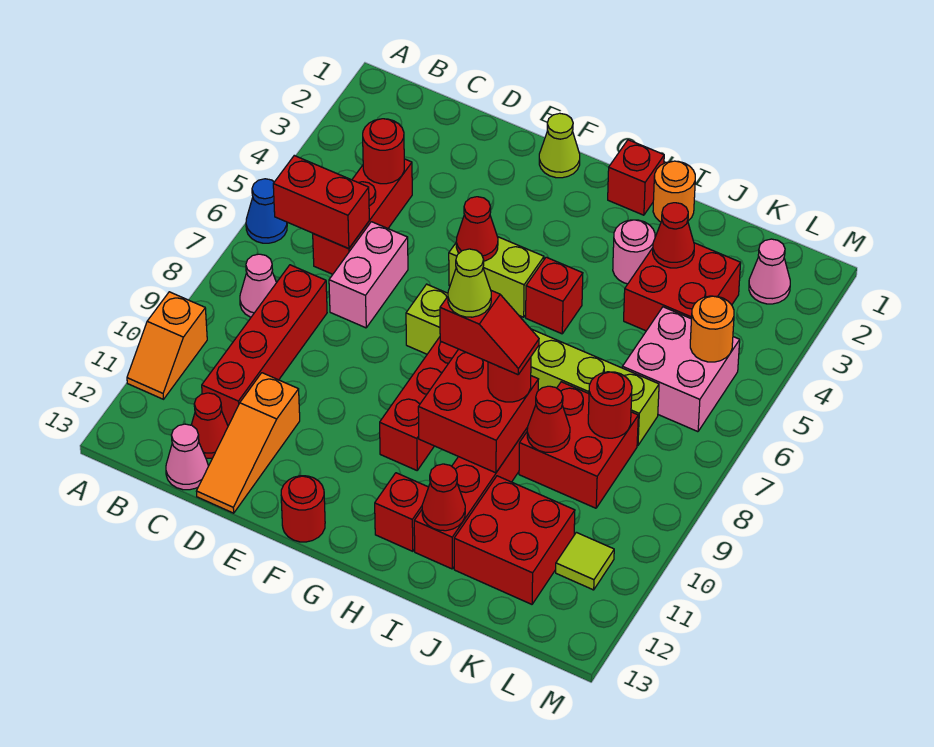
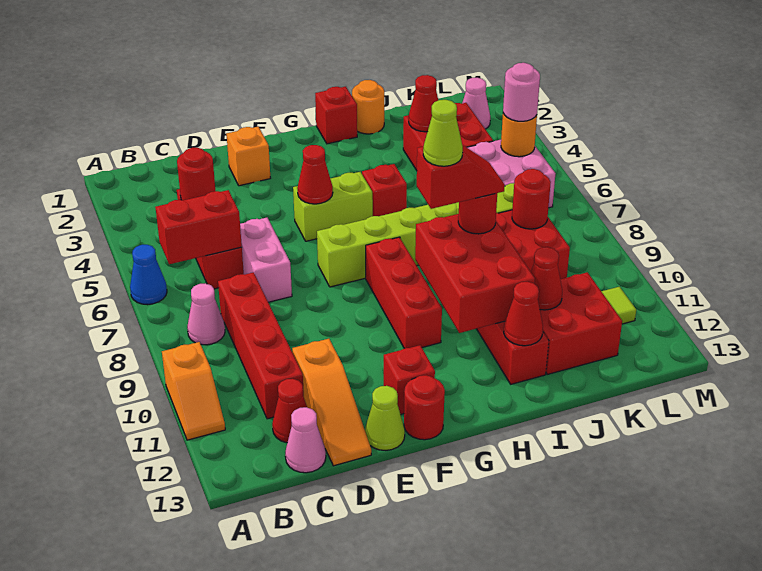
none -> orange brick E2 level 1
lime cone F1 level 1 -> lime cone E13 level 1
red brick H9:I10 level 2 -> red brick H9:I11 level 2
red brick H12 level 1 -> red brick F12 level 1
pink round brick I3 level 1 -> pink round brick L5 level 3
red cone J9 level 2 -> red cone J11 level 2

